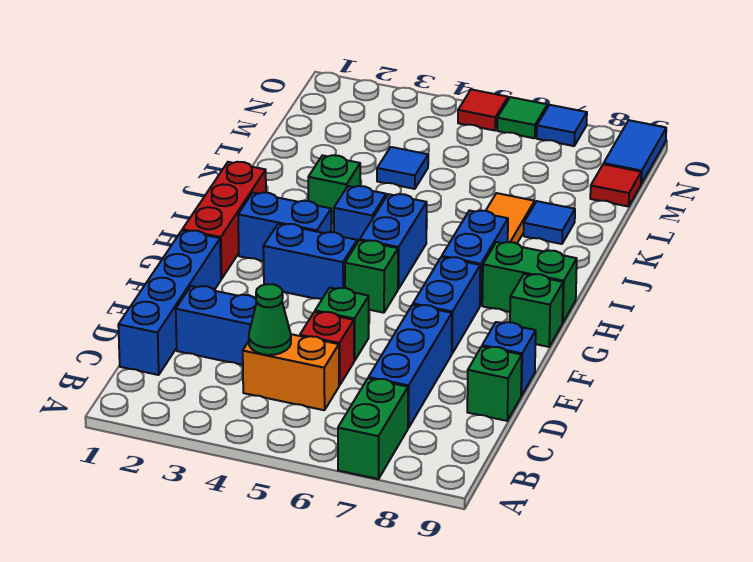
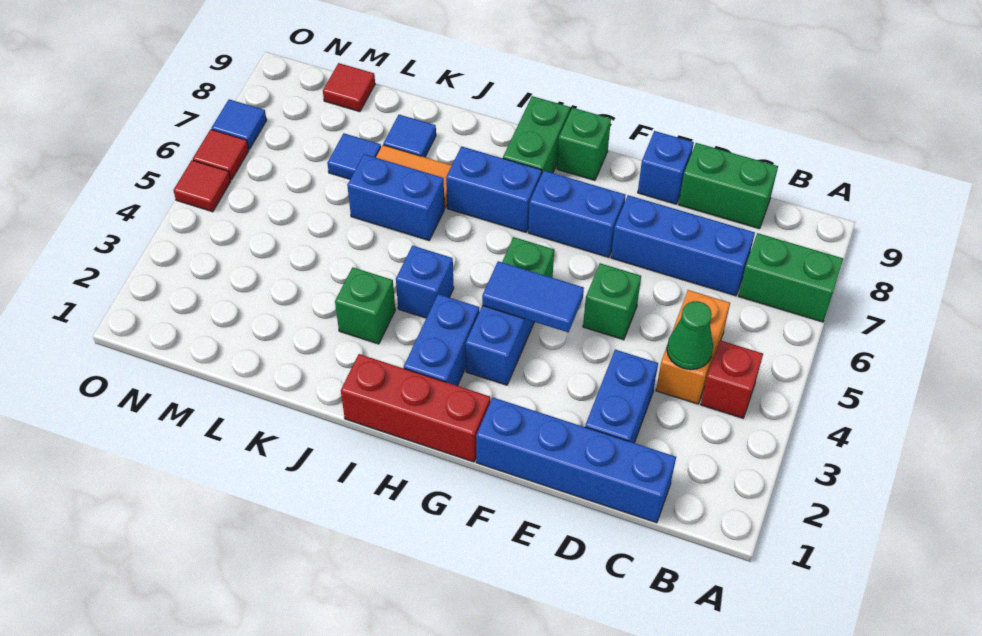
red brick D5 level 1 -> red brick B4 level 1
green brick D9 level 1 -> green brick C9:D9 level 1
blue brick H5:I5 level 1 -> blue brick J6:K6 level 1
blue tile L4 level 1 -> blue tile L7 level 1
blue tile N9:O9 level 1 -> blue tile F4:G4 level 2
green tile O6 level 1 -> red tile O6 level 1

